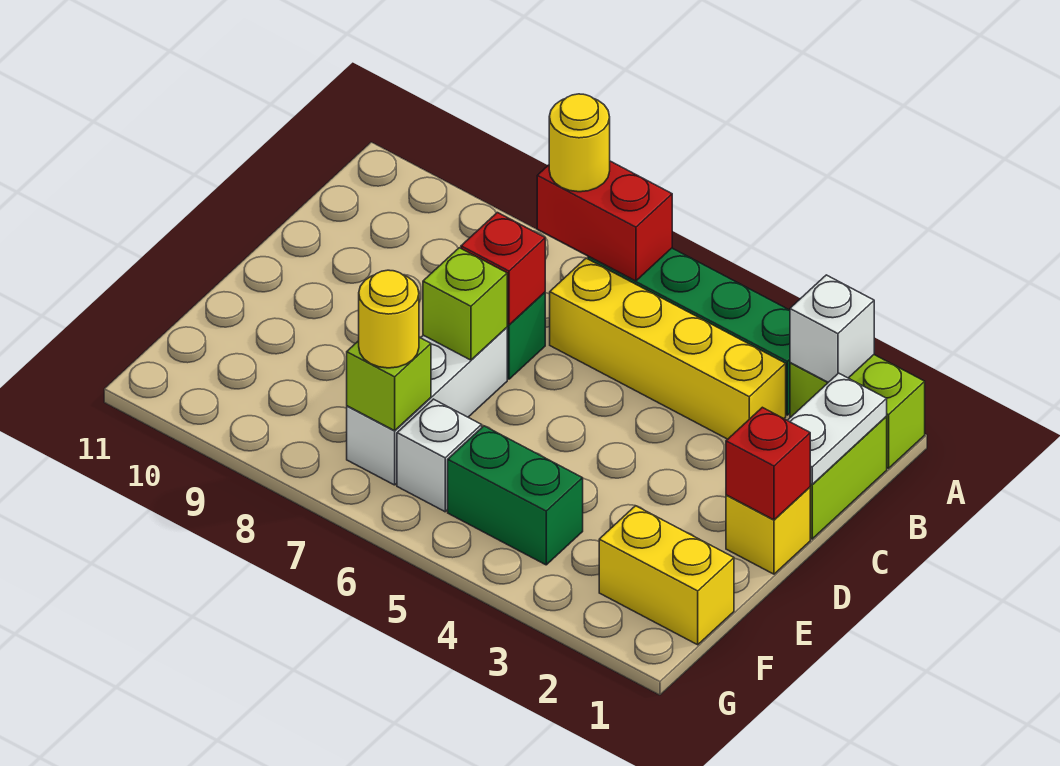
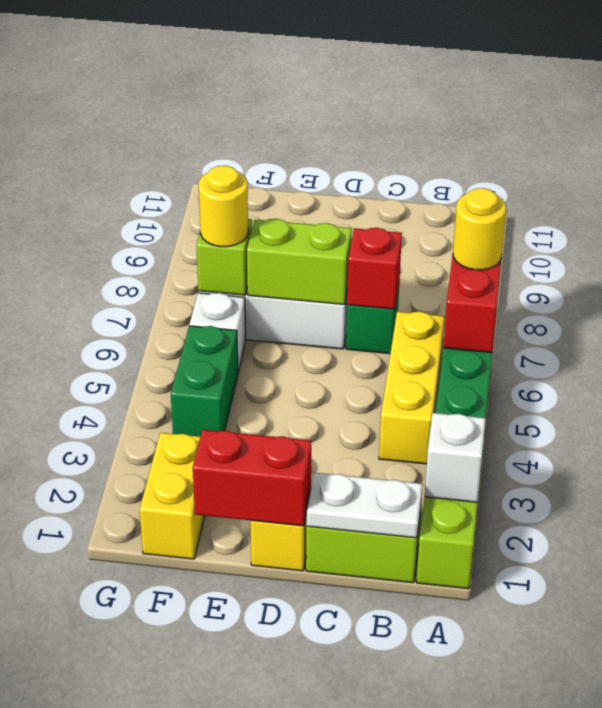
yellow brick B3:B6 level 1 -> yellow brick B4:B6 level 1
red brick D1 level 2 -> red brick D1:E1 level 2
lime brick D7 level 2 -> lime brick D7:E7 level 2

